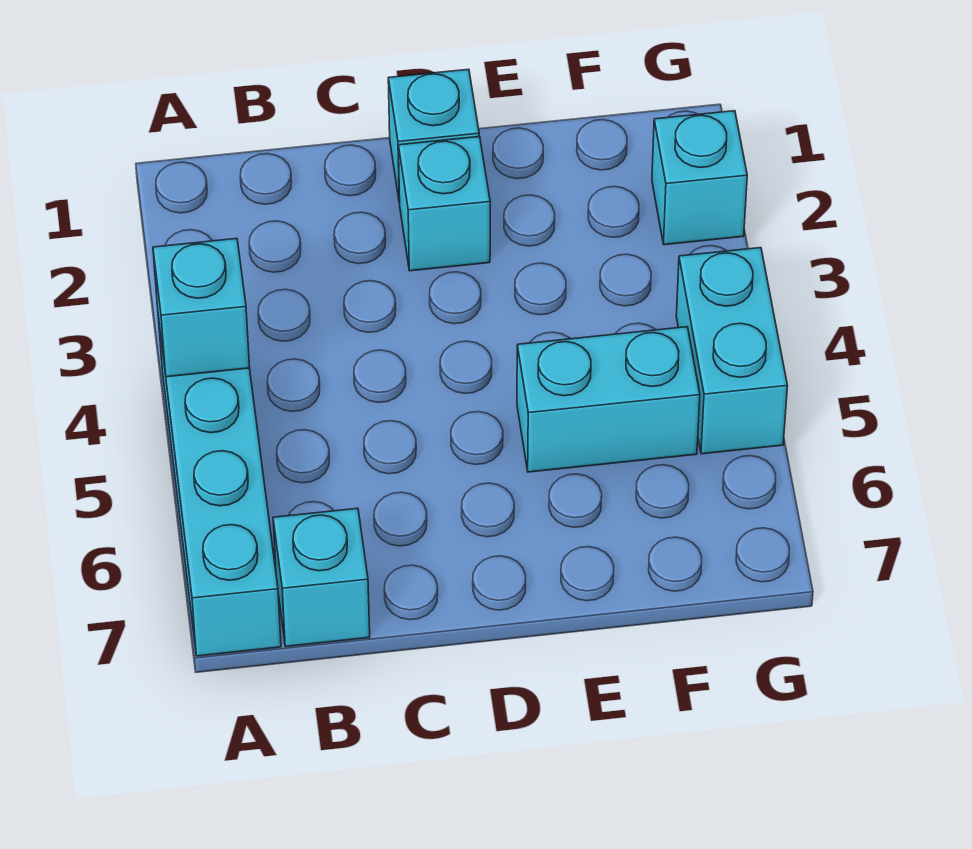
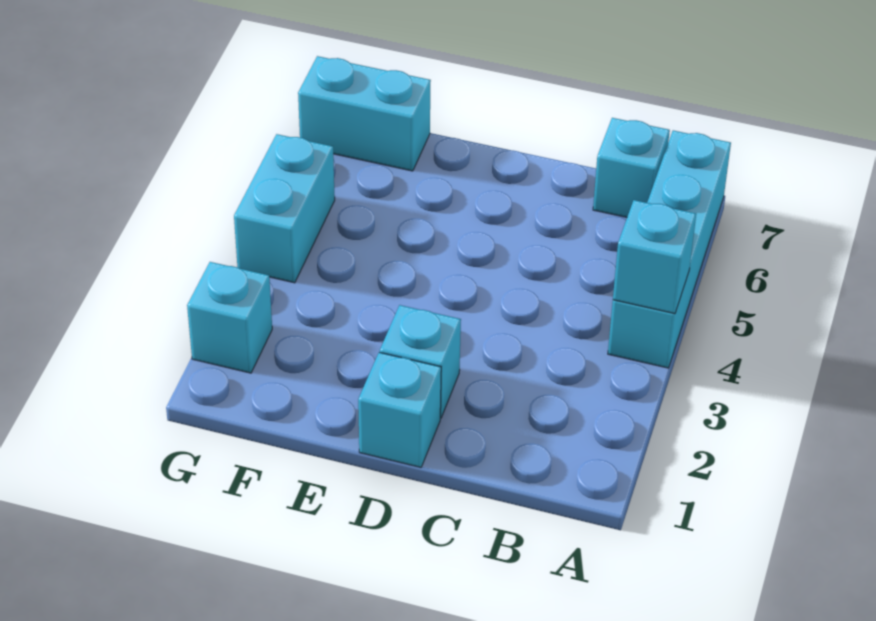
cyan brick E5:F5 level 1 -> cyan brick F7:G7 level 1

